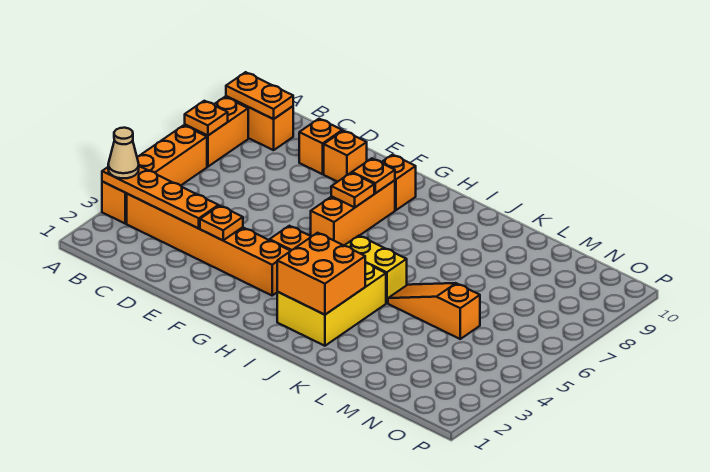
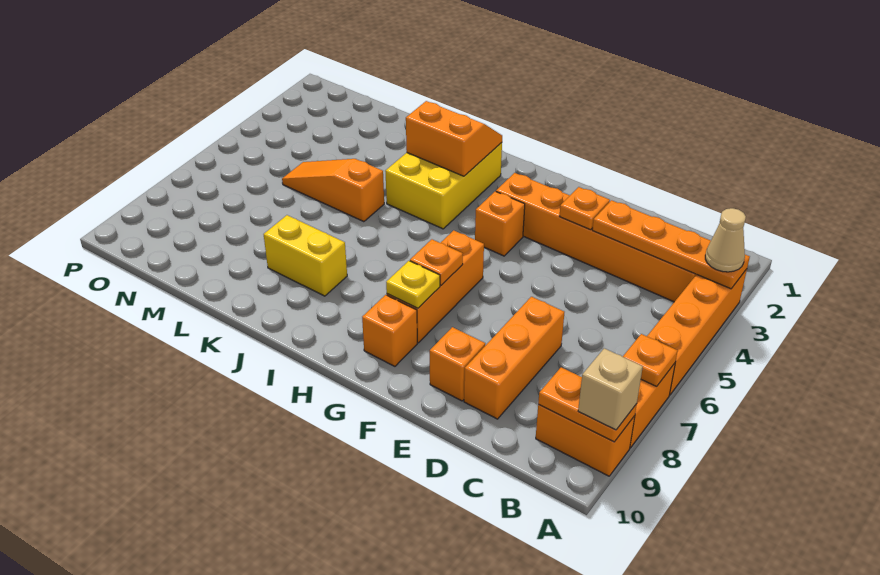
none -> tan brick A9 level 3
orange brick D9 level 1 -> orange brick D7:D9 level 1
orange plate G8 level 2 -> yellow plate G8 level 2
orange brick I2:J3 level 2 -> orange slope I2:J3 level 2 top 3
yellow brick I5:J5 level 1 -> yellow brick J8:K8 level 1
orange slope K5:M5 level 1 top M -> orange slope K5:M5 level 1 top K

